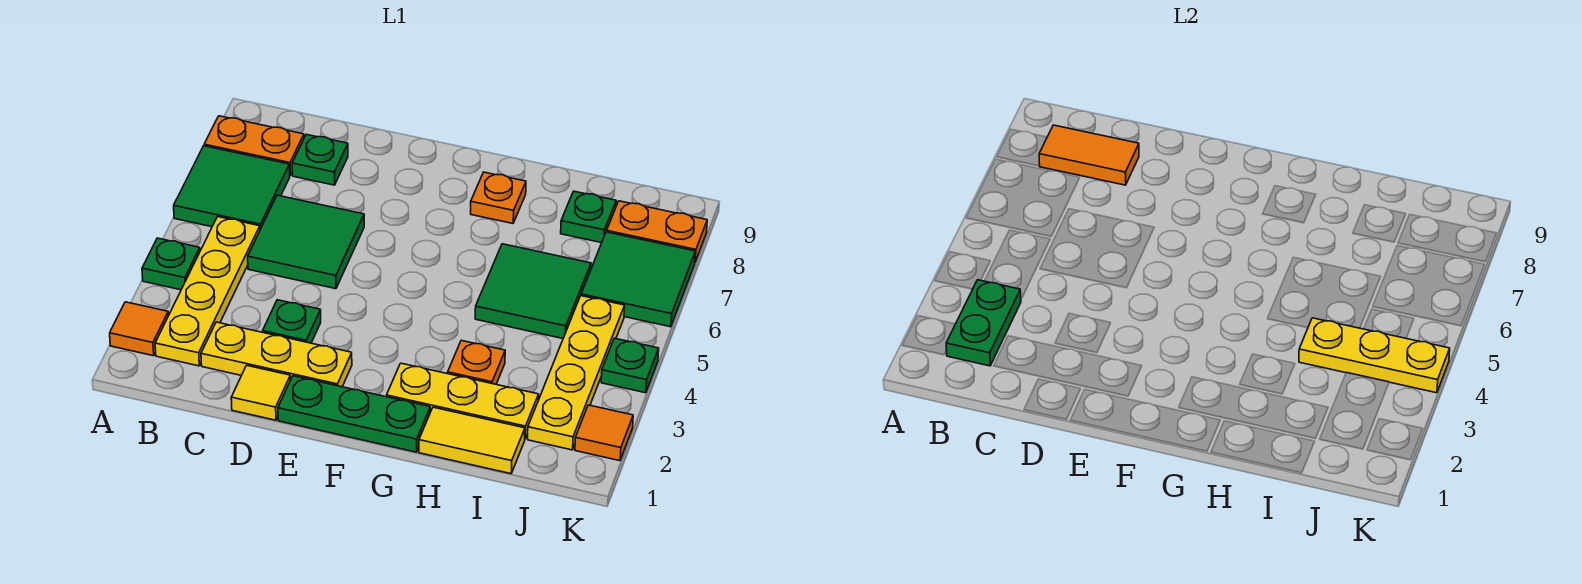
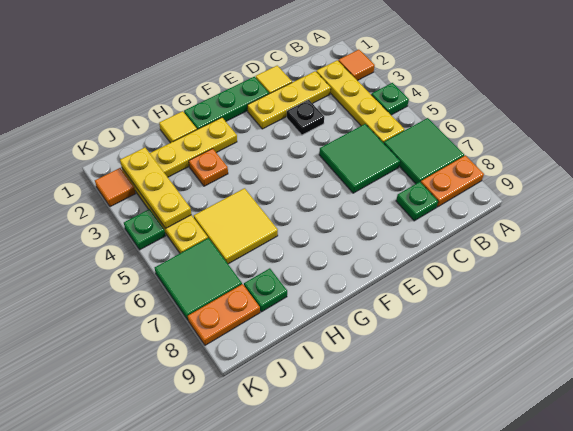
green plate B2:B3 level 2 -> none
orange tile B8:C8 level 2 -> none
green plate D3 level 1 -> black plate D3 level 1
orange plate G8 level 1 -> none
yellow tile H1:I1 level 1 -> yellow tile H1 level 1
green tile H5:I6 level 1 -> yellow tile H5:I6 level 1
yellow plate I4:K4 level 2 -> yellow plate J2:J4 level 2

